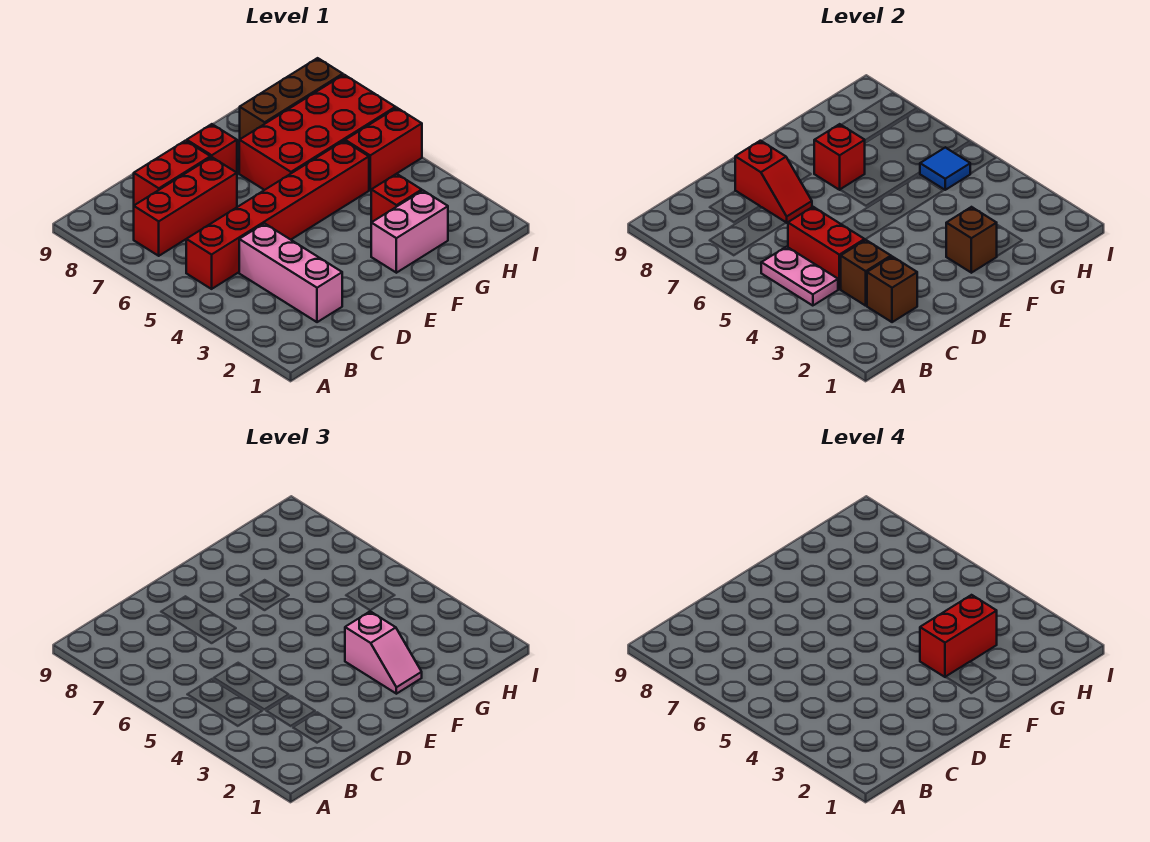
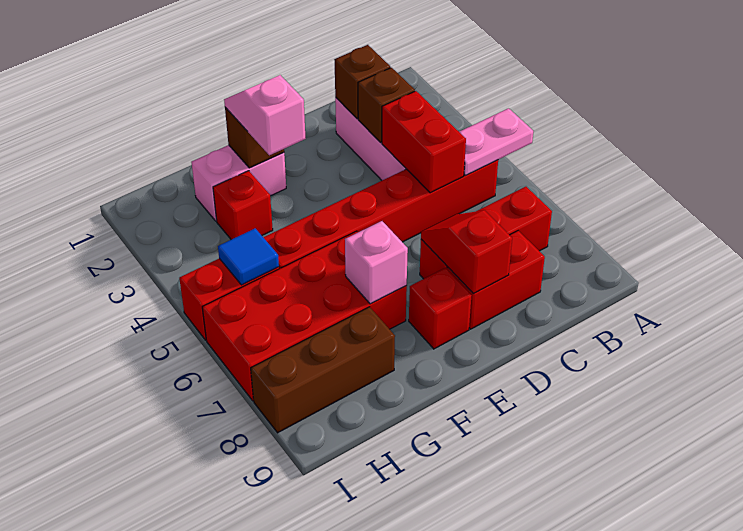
pink plate B4:B5 level 2 -> pink plate A5:B5 level 2
red brick F3:G3 level 4 -> none
red brick F7 level 2 -> pink brick F7 level 2

